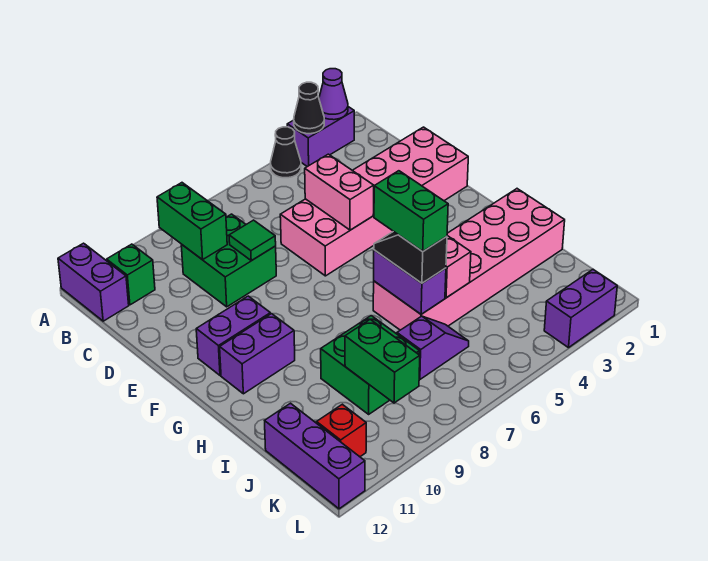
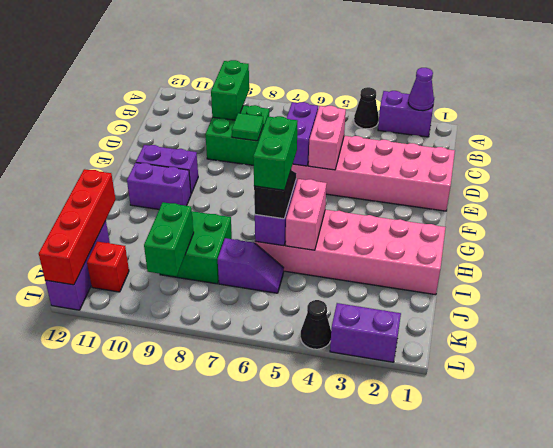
black cone A3 level 2 -> black cone L4 level 1
purple brick A12:B12 level 1 -> purple brick D6:E6 level 2
green brick B11 level 1 -> none
none -> red brick I12:L12 level 2

